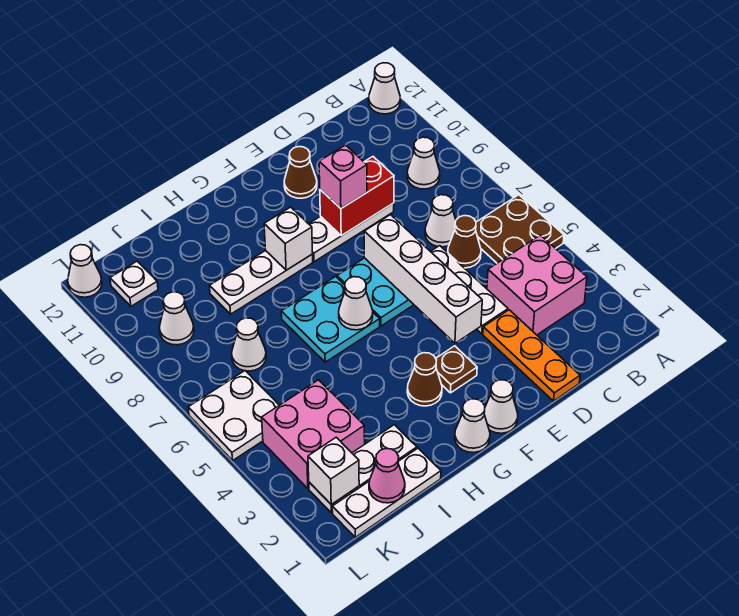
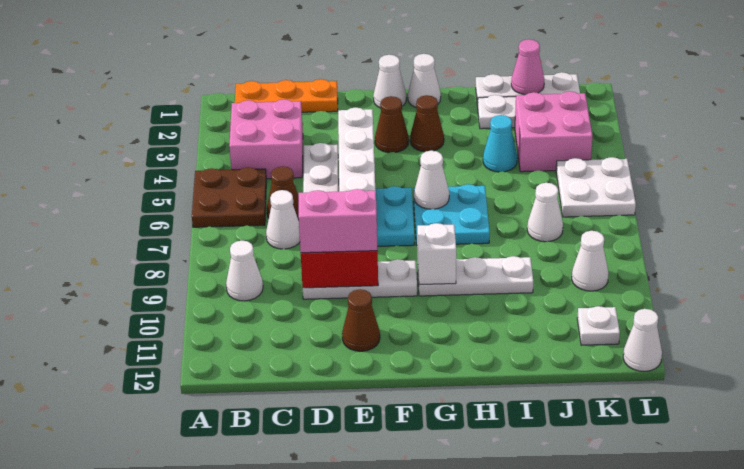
white cone A12 level 1 -> none
orange plate D1:D3 level 1 -> orange plate B1:D1 level 1
pink brick E9 level 3 -> pink brick D9:E9 level 3
brown plate F3 level 1 -> brown cone F3 level 1
none -> cyan cone I4 level 1
white brick K2 level 2 -> none

